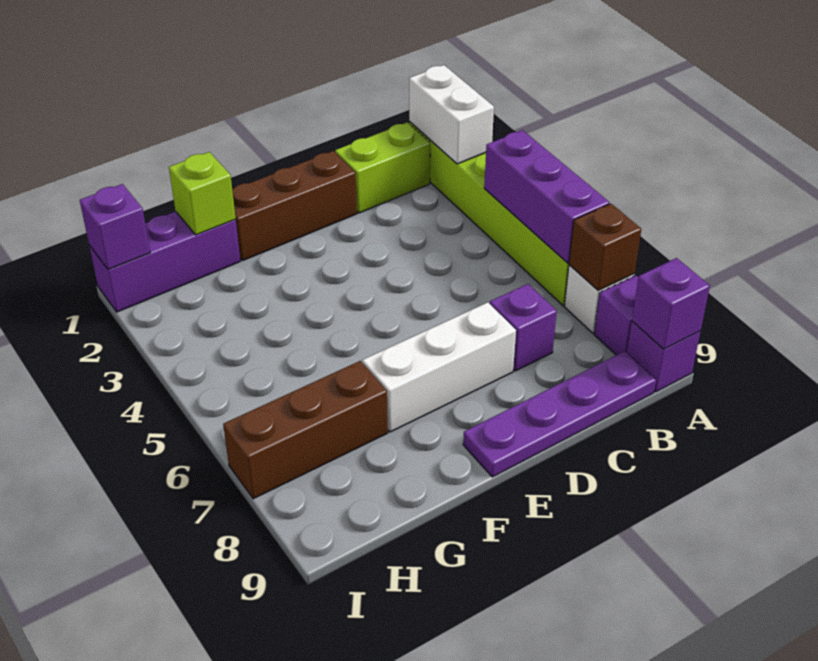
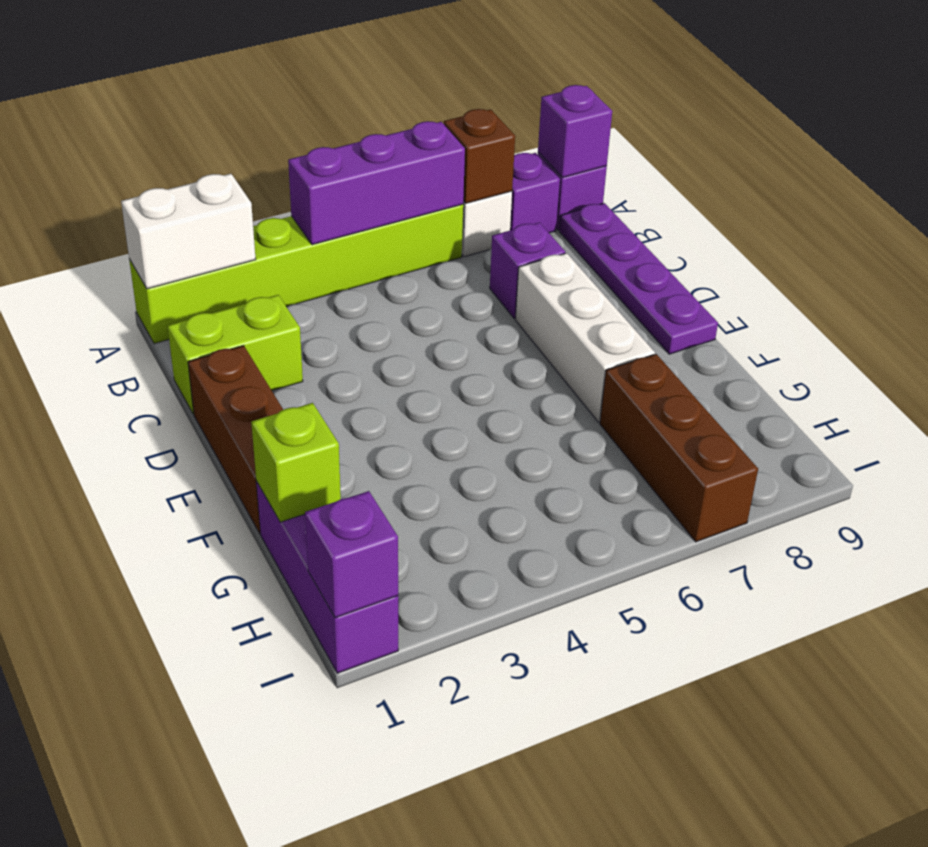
lime brick B1:C1 level 1 -> lime brick C1:C2 level 1

